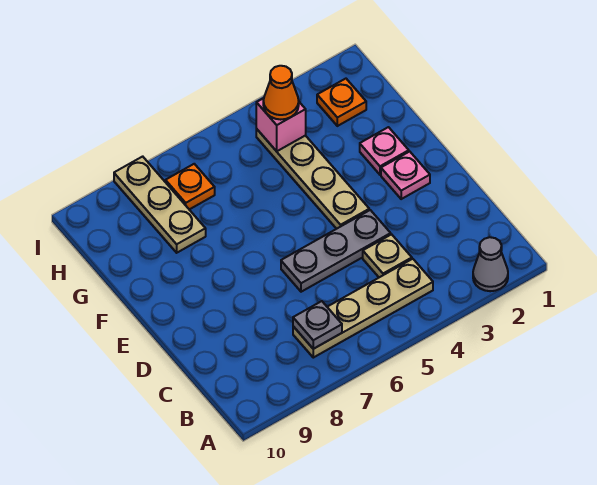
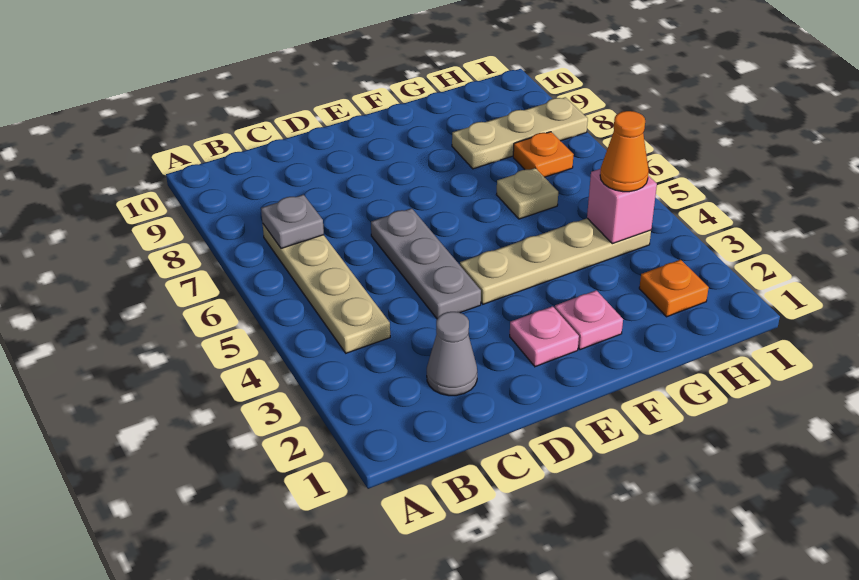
grey cone A2 level 1 -> grey cone C2 level 1
tan plate C4 level 1 -> tan plate G6 level 1

